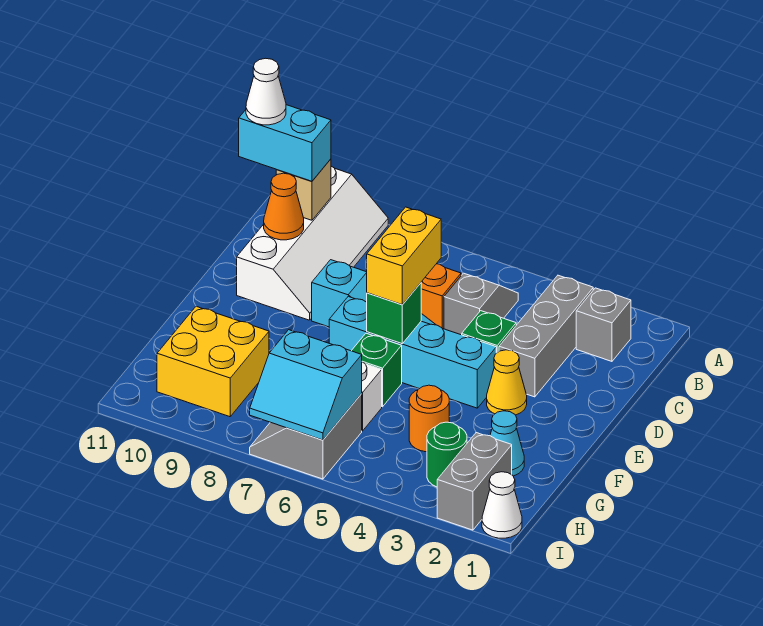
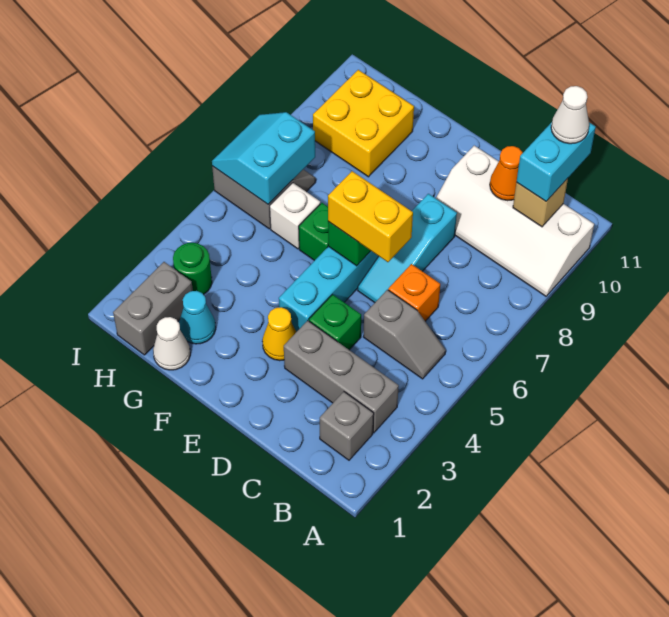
orange round brick G4 level 1 -> none
grey brick H2:I2 level 1 -> grey brick H1:H2 level 1
white cone I1 level 1 -> white cone G1 level 1

